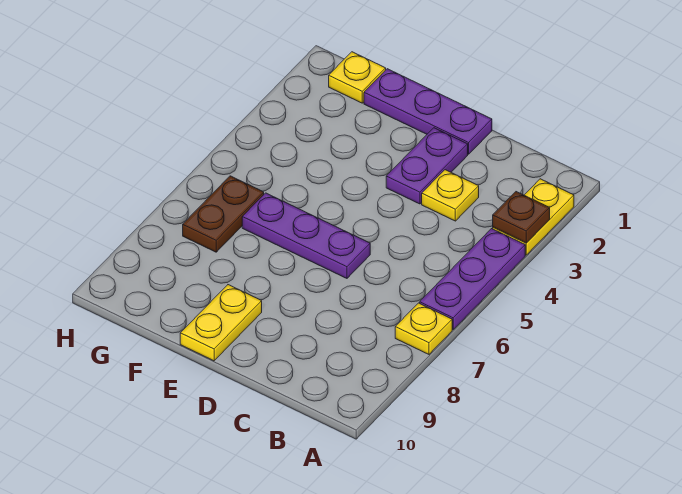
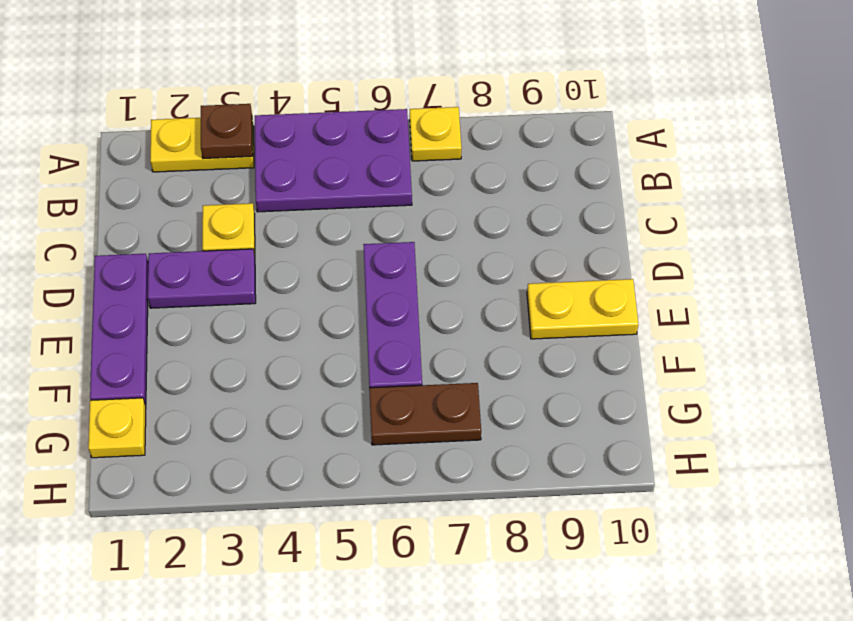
purple plate A4:A6 level 1 -> purple plate A4:B6 level 1

